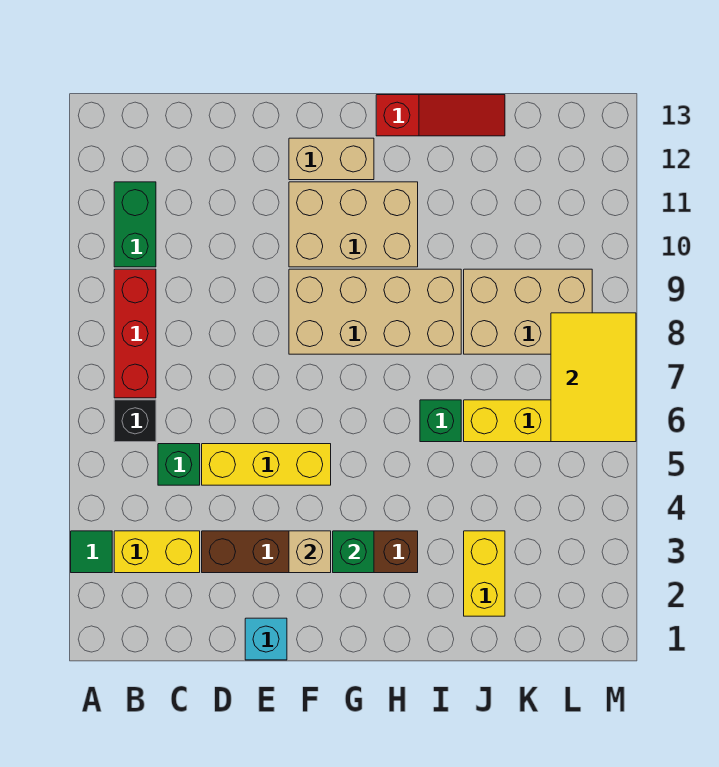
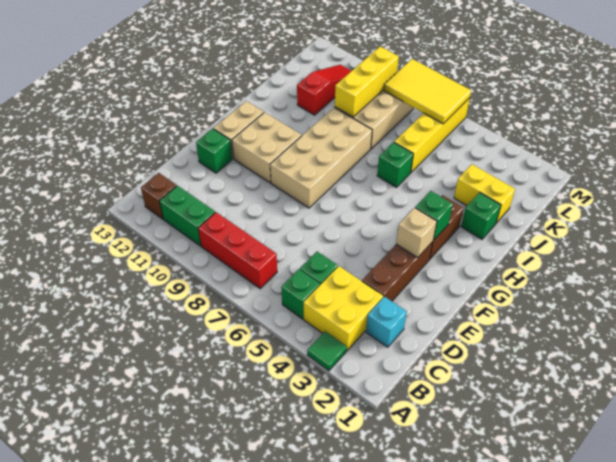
yellow brick B3:C3 level 1 -> yellow brick B3:C4 level 1
none -> green brick B5 level 1
black brick B6 level 1 -> none
none -> brown brick B12 level 1
yellow brick D5:F5 level 1 -> yellow brick J9:L9 level 2
cyan brick E1 level 1 -> cyan brick C2 level 1
none -> green brick E12 level 1
tan brick F10:H11 level 1 -> tan brick F10:G11 level 1
red slope H13:J13 level 1 top H -> red slope J11:L11 level 1 top J
none -> green brick I2 level 1

